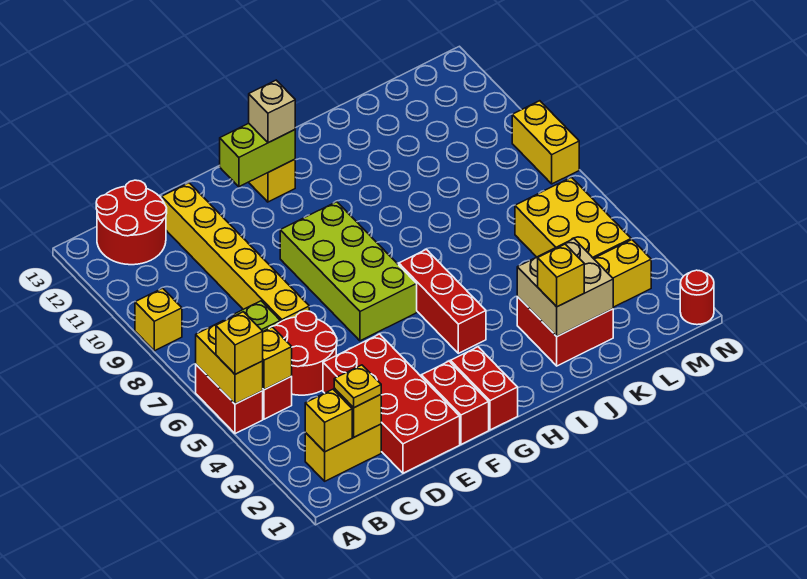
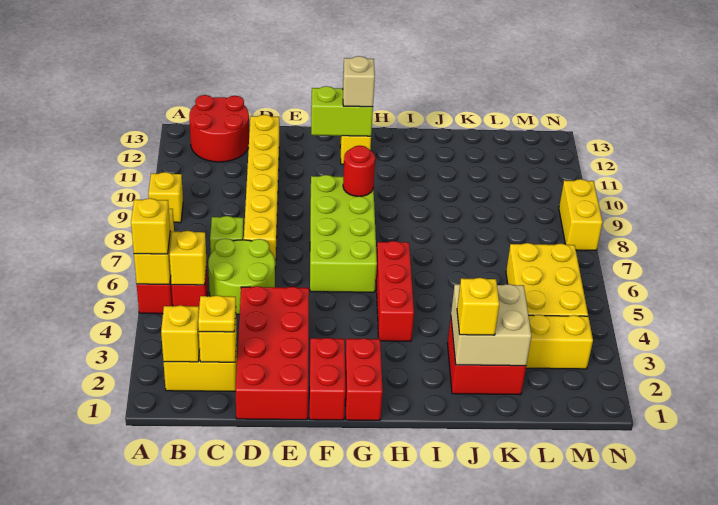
red round brick C5:D6 level 1 -> lime round brick C5:D6 level 1
red round brick N1 level 1 -> red round brick G9 level 2

